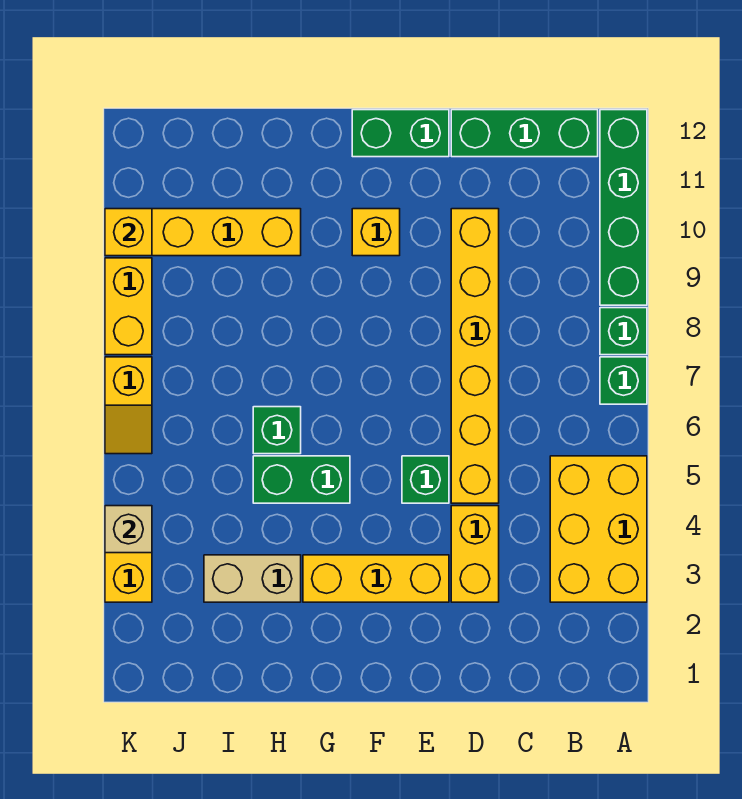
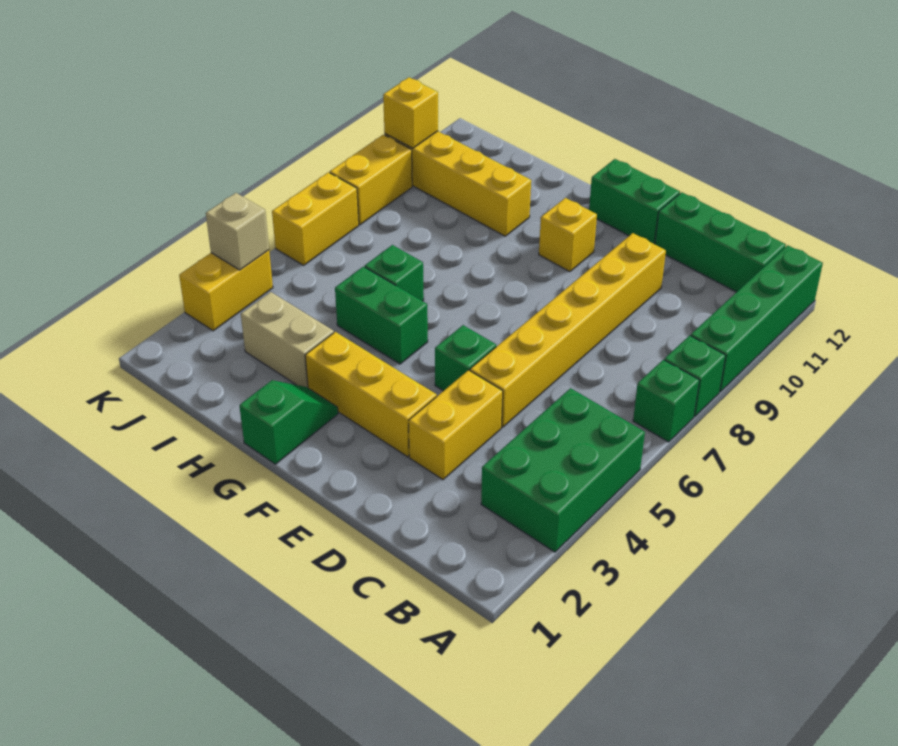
yellow brick A3:B5 level 1 -> green brick A3:B5 level 1
none -> green slope G1:G2 level 1 top 1
yellow slope K6:K7 level 1 top 7 -> yellow brick K6:K7 level 1

